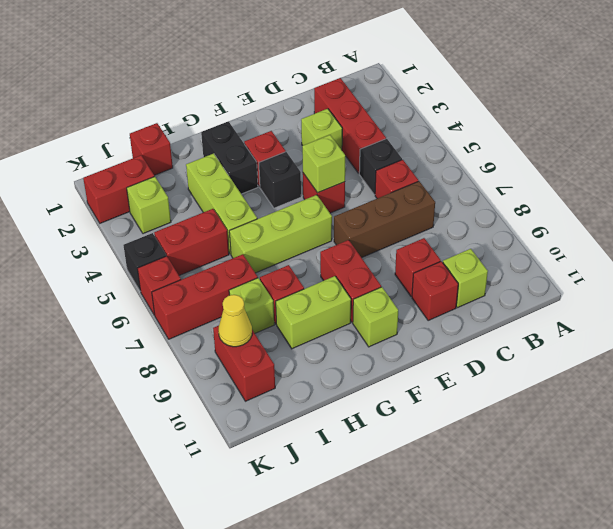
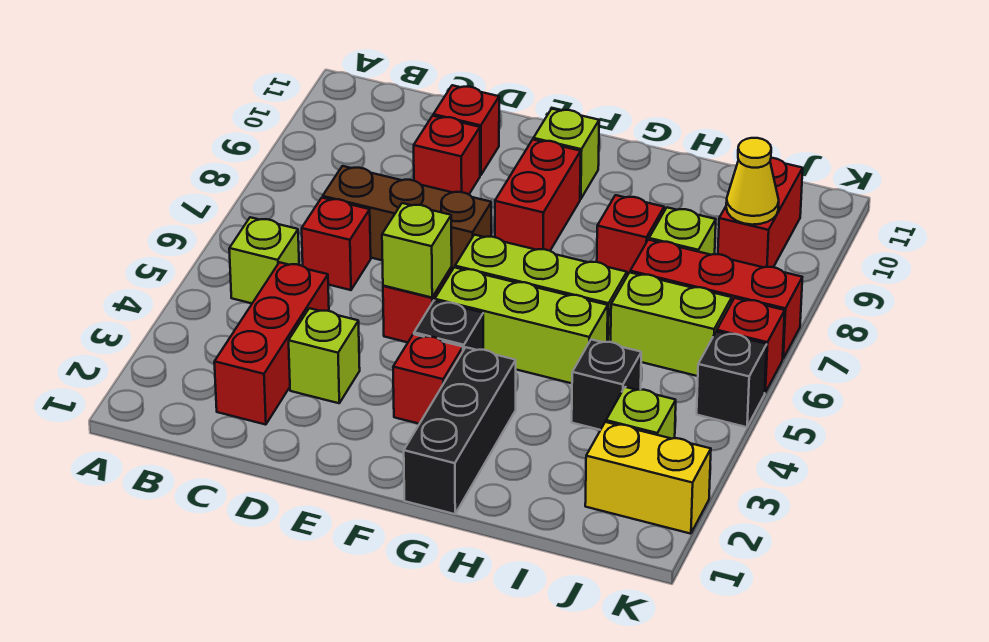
black brick C5 level 1 -> black brick I4 level 1
lime brick C10 level 1 -> lime brick B5 level 1
black brick G2:G3 level 1 -> black brick G1:G3 level 1
lime brick G9:H9 level 1 -> lime brick I6:J6 level 1
lime brick H3:H5 level 1 -> lime brick F5:H5 level 1
red brick I1 level 1 -> none
red brick I5:J5 level 1 -> none
red brick J2:K2 level 1 -> yellow brick J2:K2 level 1

